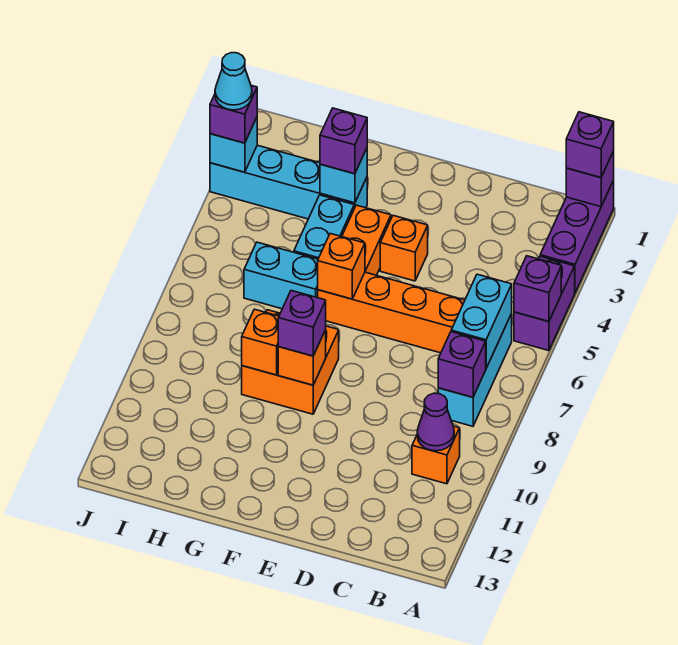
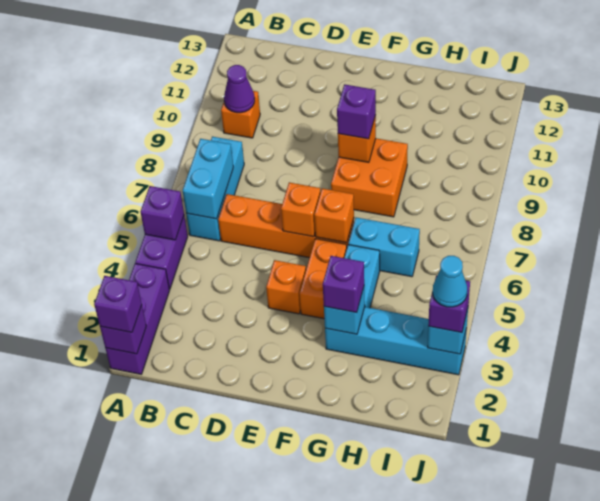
purple brick B8 level 2 -> none
orange brick G9 level 2 -> orange brick E6 level 2

